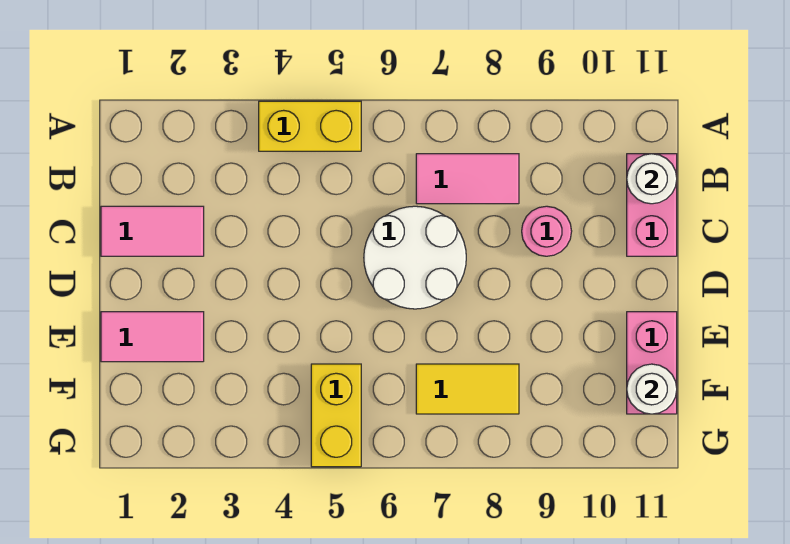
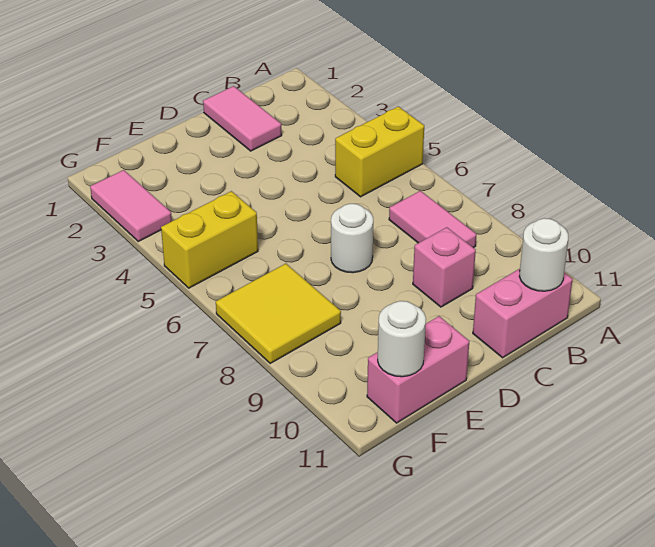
yellow brick A4:A5 level 1 -> yellow brick A5:B5 level 1
white round brick C6:D7 level 1 -> white round brick D7 level 1
pink round brick C9 level 1 -> pink brick C9 level 1
pink tile E1:E2 level 1 -> pink tile G2:G3 level 1
yellow tile F7:F8 level 1 -> yellow tile F7:G8 level 1

